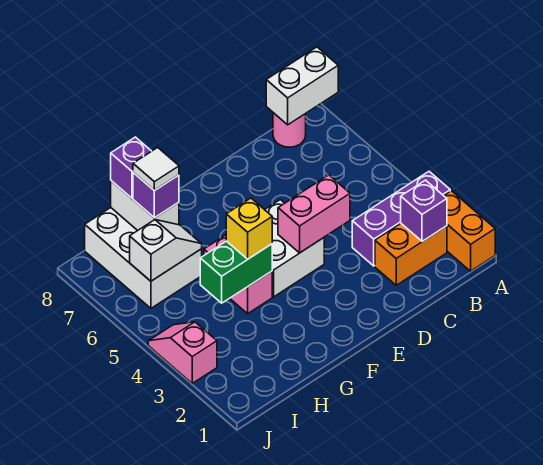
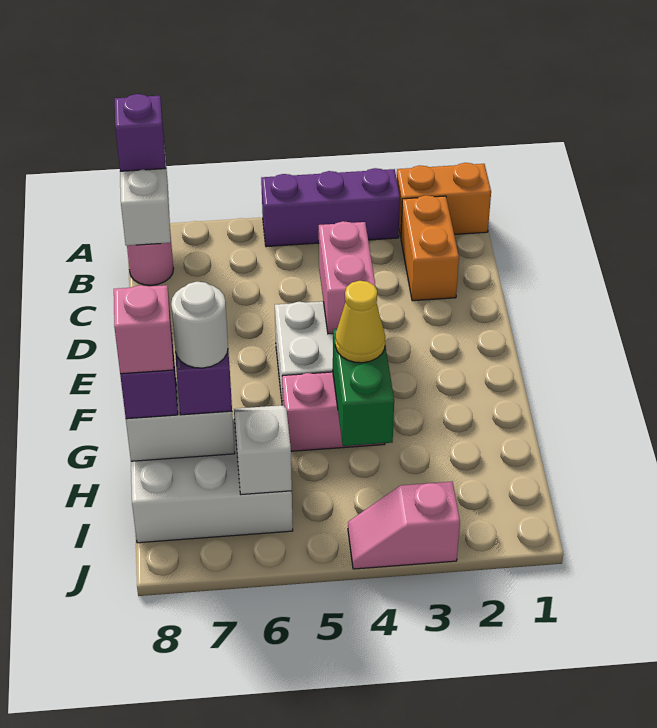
purple brick A3:C3 level 1 -> purple brick A3:A5 level 1
purple brick B2 level 2 -> purple brick A8 level 3
yellow brick G4 level 3 -> yellow cone G4 level 3
white tile H7 level 4 -> white round brick H7 level 4
none -> pink brick H8 level 4

